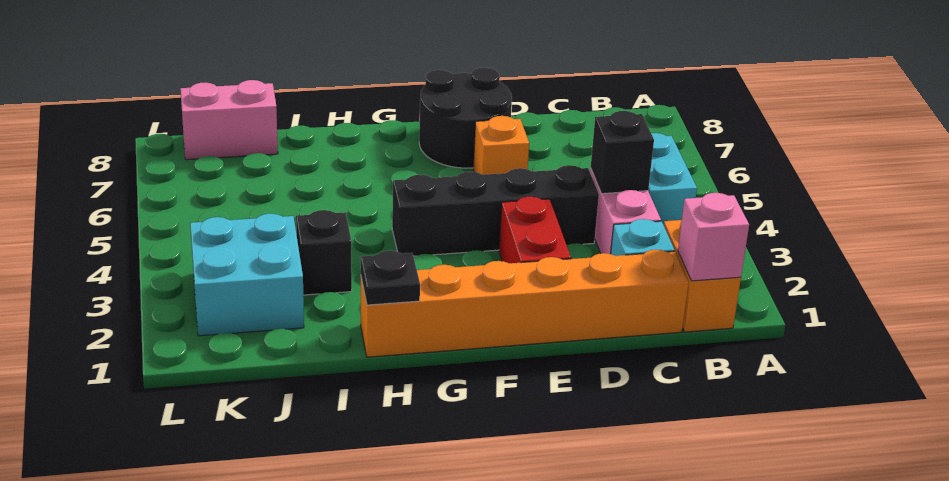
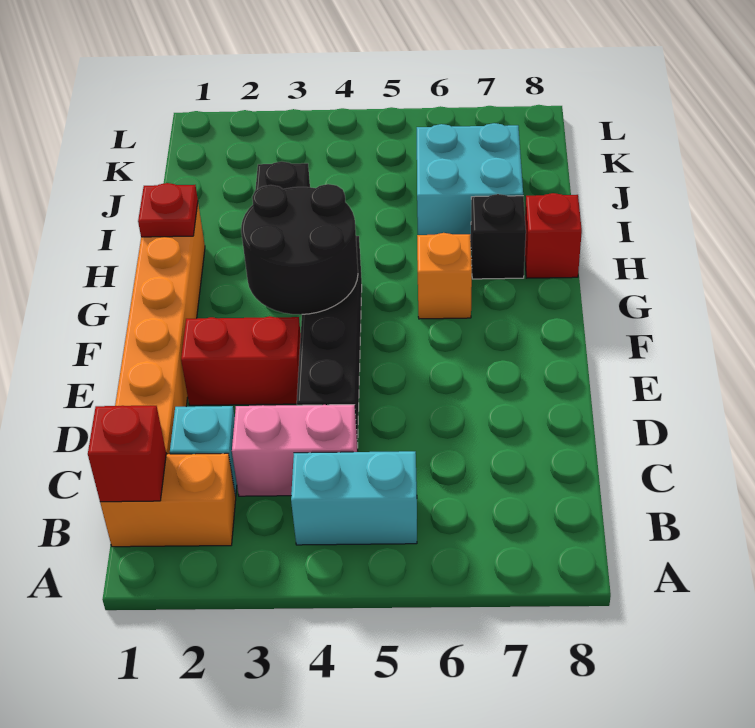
pink brick B1 level 2 -> red brick B1 level 2
black brick C4 level 2 -> black brick H7 level 1
orange brick E6 level 1 -> orange brick G6 level 1
black round brick E7:F8 level 1 -> black round brick F3:G4 level 2
black plate H1 level 2 -> red plate H1 level 2
none -> red brick H8 level 1
cyan brick J2:K3 level 1 -> cyan brick I6:J7 level 1
pink brick J8:K8 level 1 -> none

